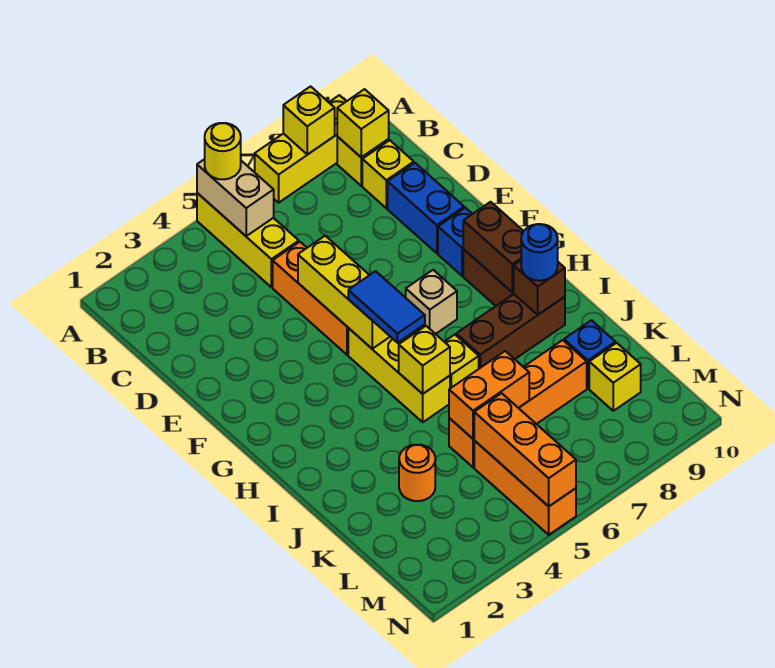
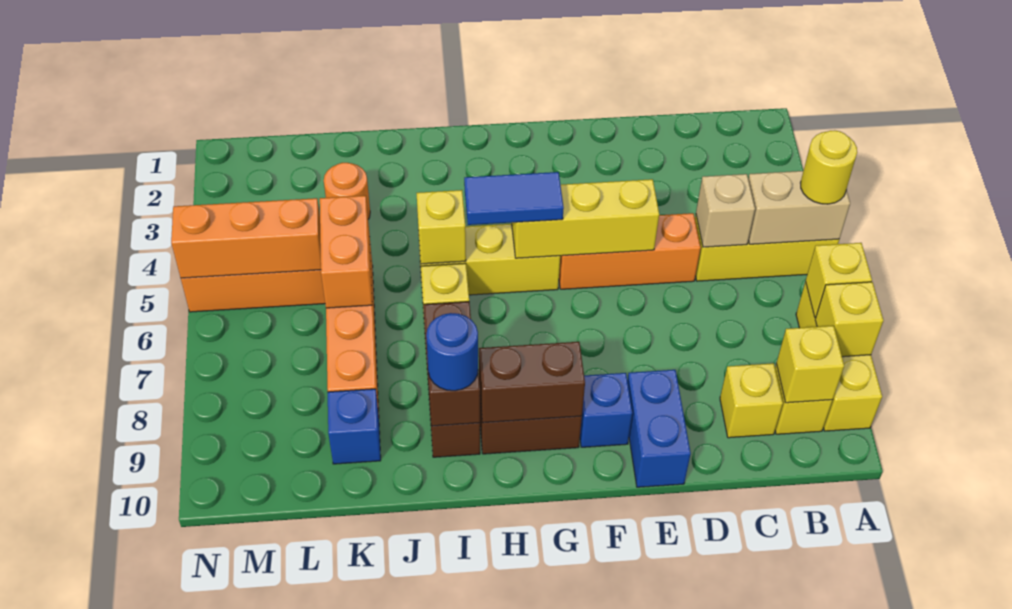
blue brick D9:E9 level 1 -> blue brick E9:E10 level 1
tan brick G7 level 1 -> tan brick C5 level 2
yellow brick L9 level 1 -> yellow brick A7 level 2

